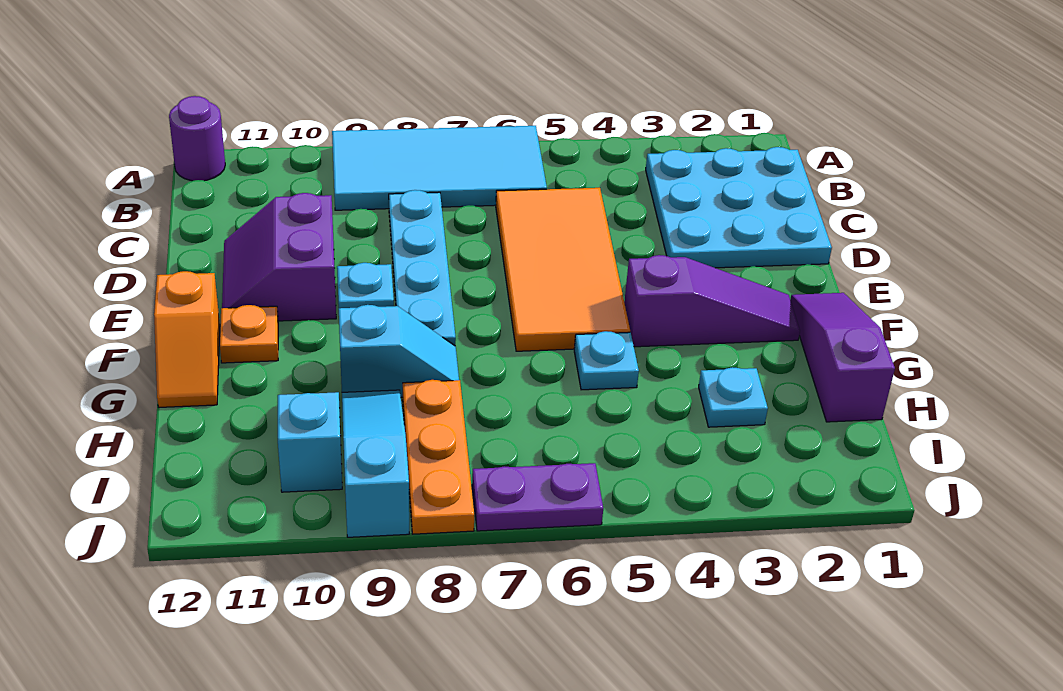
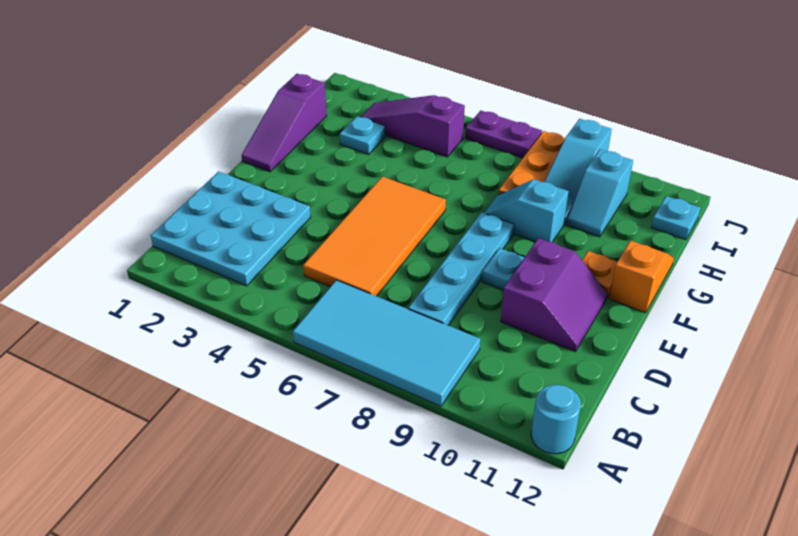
purple round brick A12 level 1 -> cyan round brick A12 level 1
purple slope F2:F4 level 1 top 4 -> purple slope I3:I5 level 1 top 5
cyan plate G5 level 1 -> cyan plate I12 level 1

